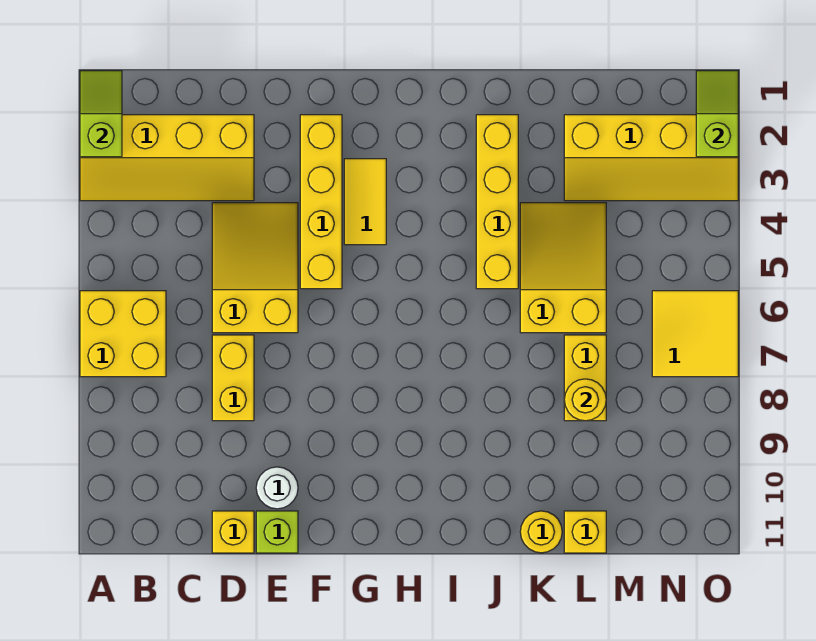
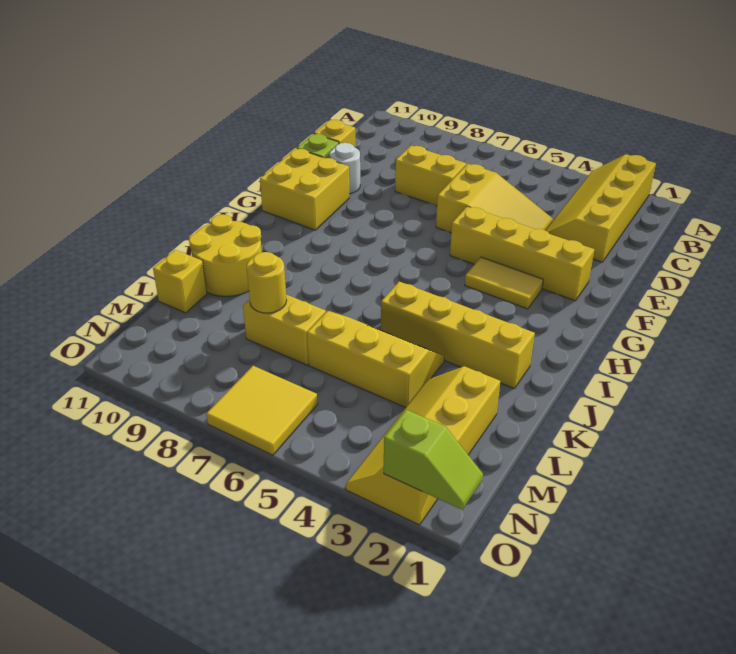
lime slope A1:A2 level 2 top 2 -> none
yellow brick A6:B7 level 1 -> yellow brick F10:G11 level 1
yellow slope K4:L6 level 1 top 6 -> yellow slope K4:L6 level 1 top L
yellow round brick K11 level 1 -> yellow round brick J10:K11 level 1

